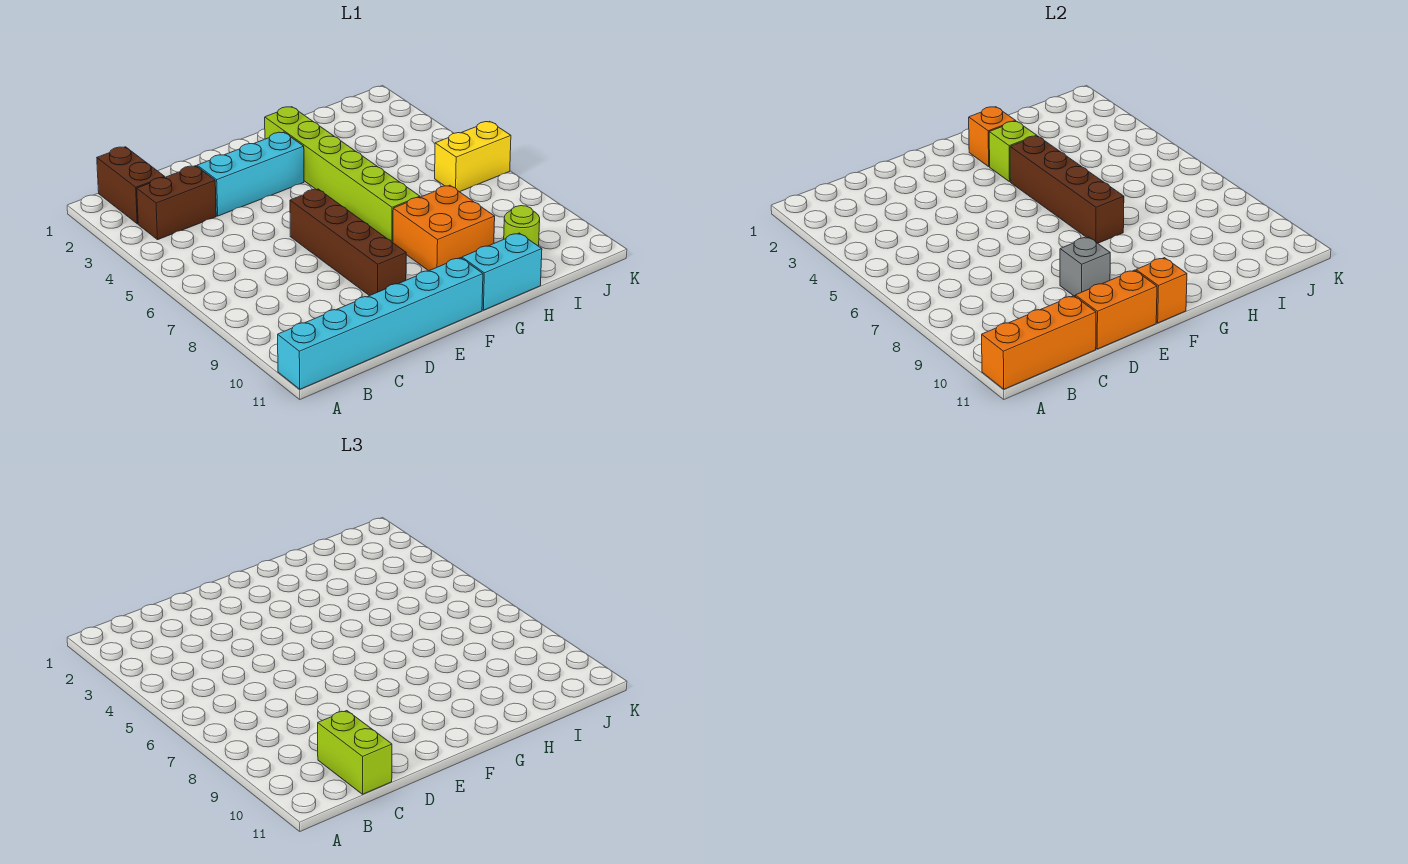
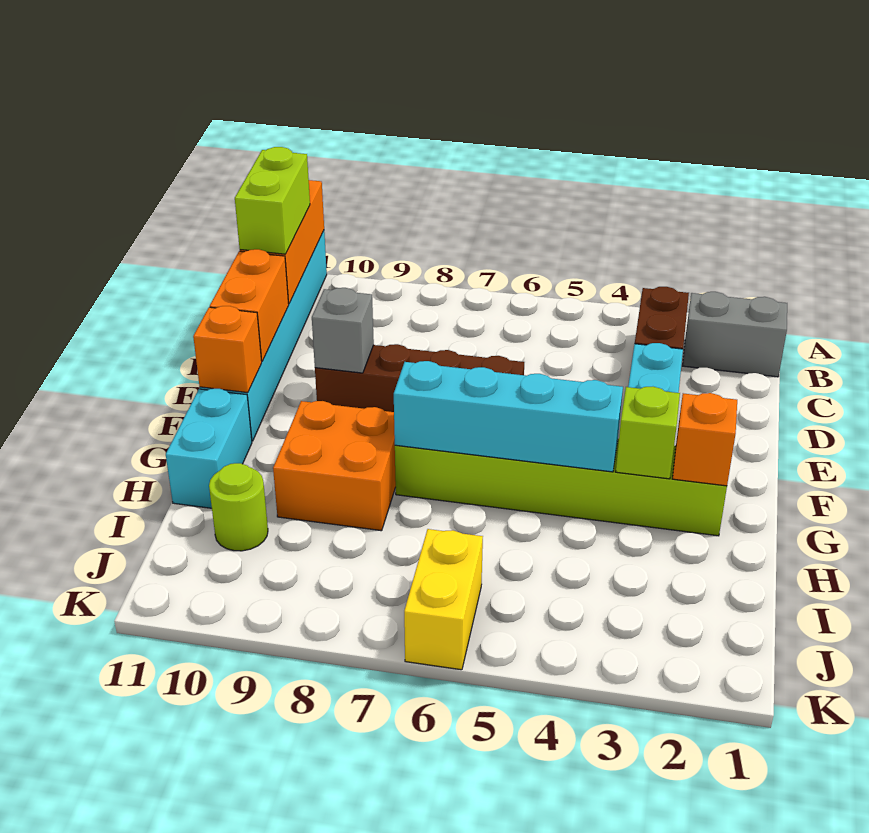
brown brick B1:B2 level 1 -> grey brick B1:B2 level 1
lime brick C10:C11 level 3 -> lime brick B11:C11 level 3
brown brick G4:G7 level 2 -> cyan brick G4:G7 level 2

